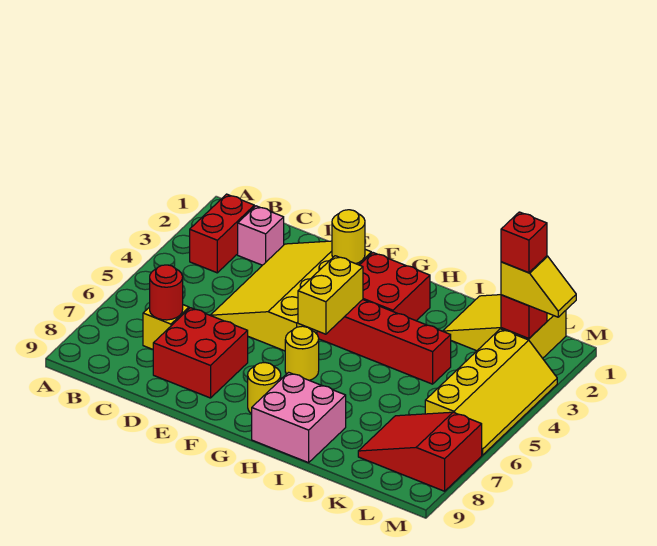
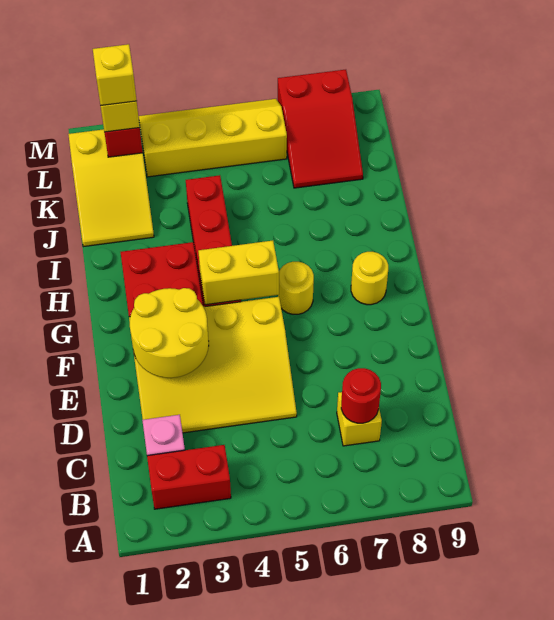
red brick D7:E8 level 1 -> none
yellow round brick F2 level 2 -> yellow round brick E2:F3 level 2
pink brick H8:I9 level 1 -> none
red brick L2 level 4 -> yellow brick L2 level 4

